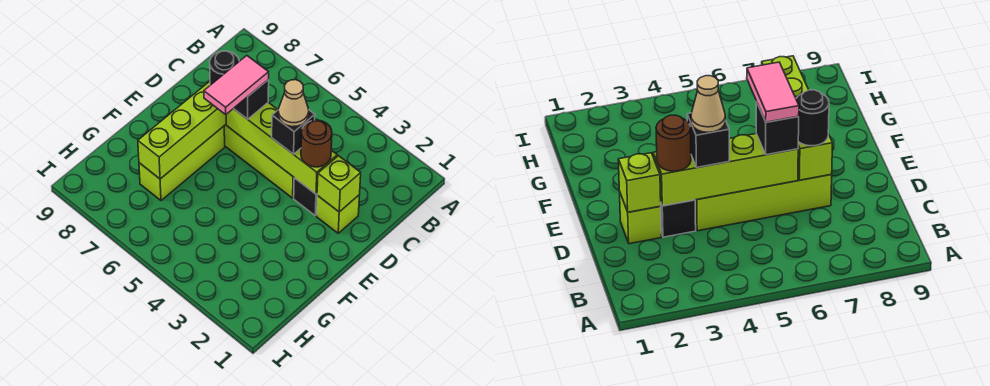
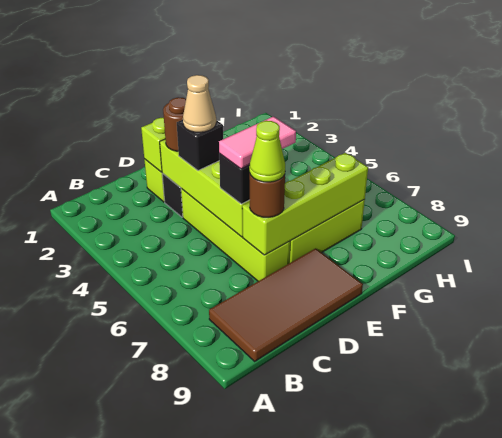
none -> brown tile B8:E9 level 1
black round brick D7 level 3 -> brown round brick D7 level 3
none -> lime cone D7 level 4

